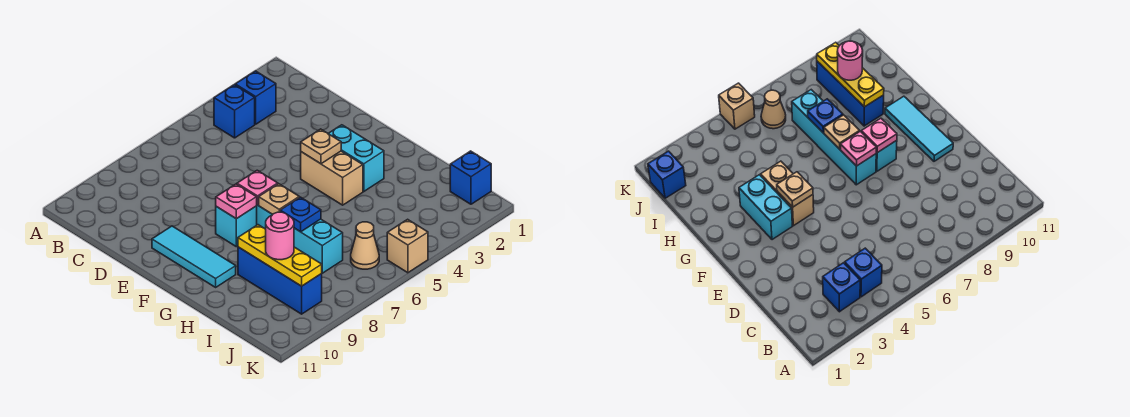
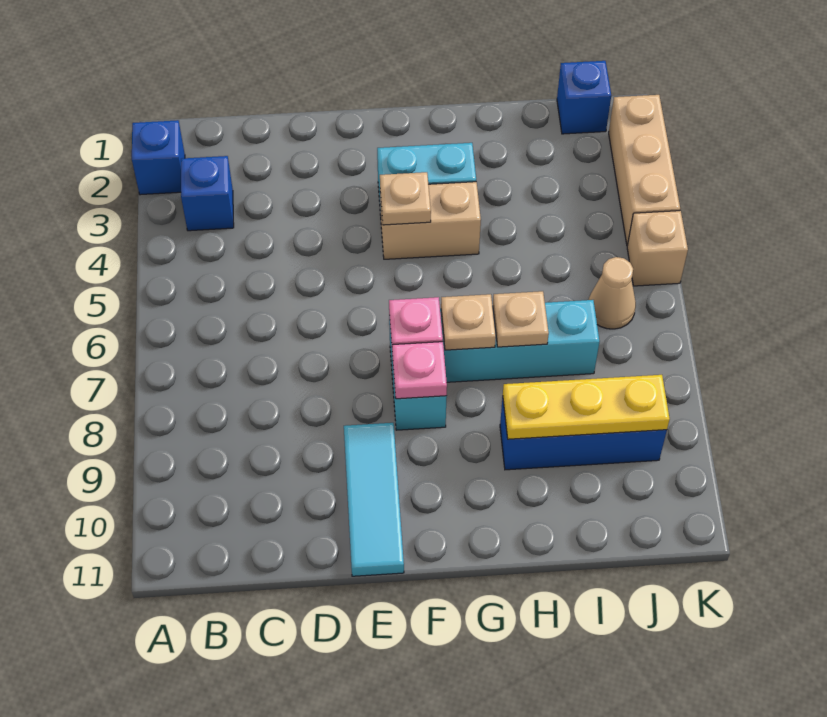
blue brick B4 level 1 -> blue brick A2 level 1
cyan tile E10:G10 level 1 -> cyan tile E9:E11 level 1
blue plate H7 level 2 -> tan plate H7 level 2
pink round brick I9 level 3 -> none
none -> tan brick K2:K4 level 1

